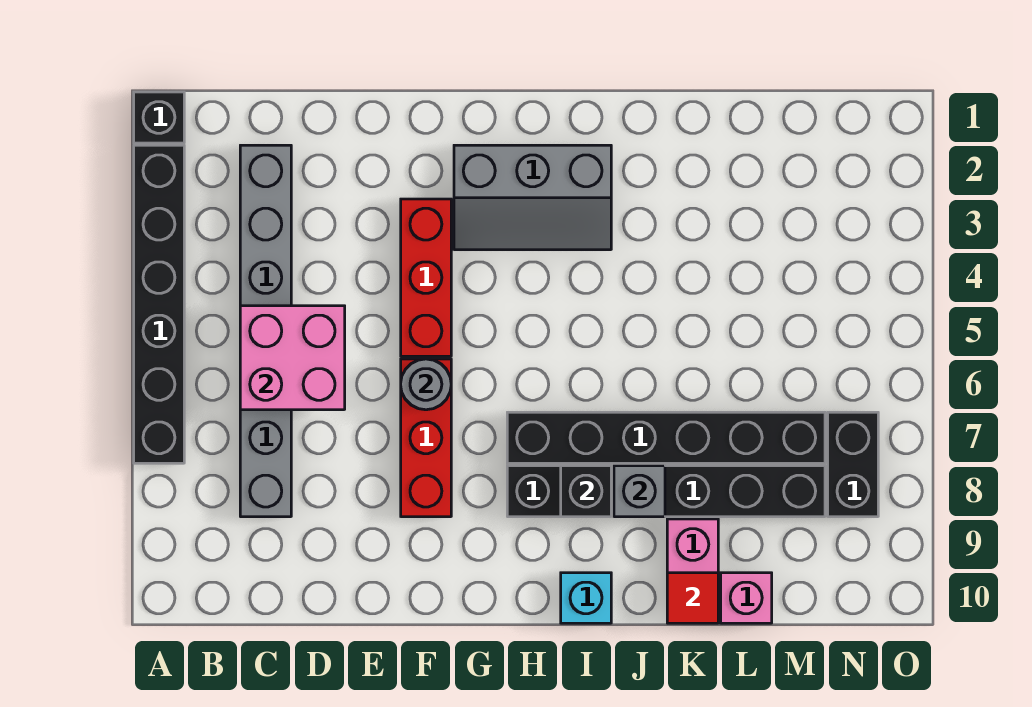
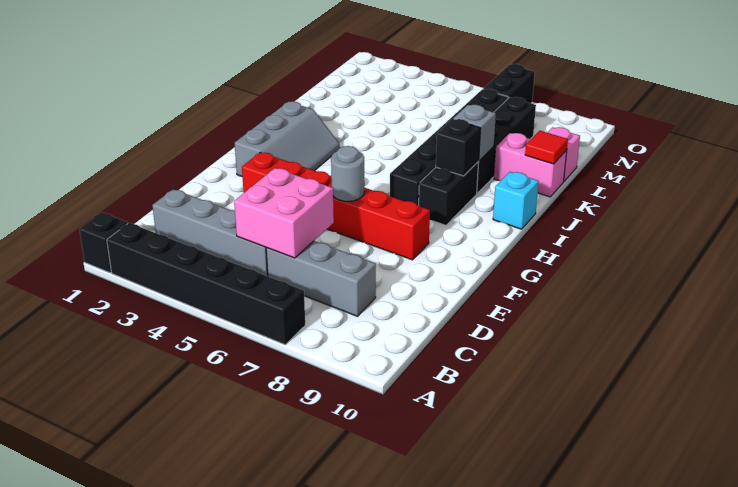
black brick N7:N8 level 1 -> black brick N7:O7 level 1

